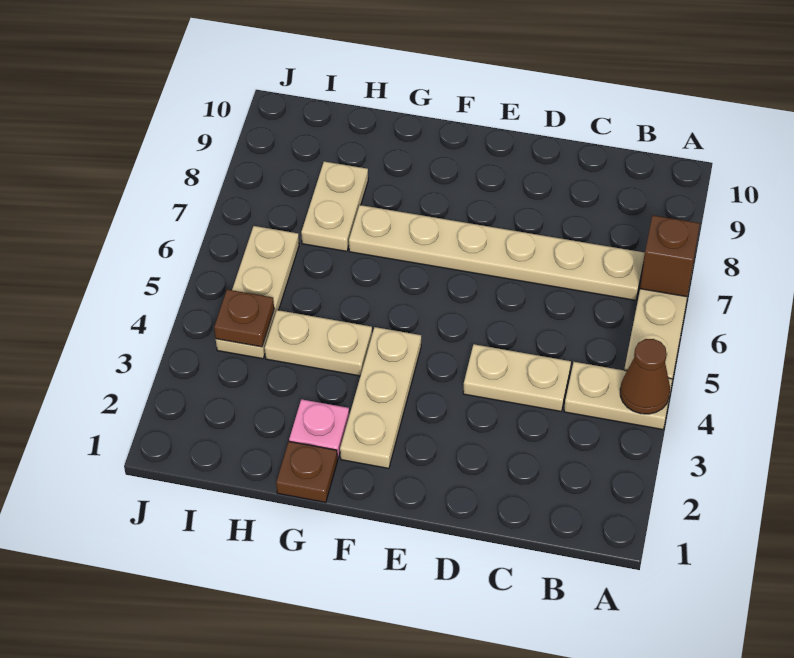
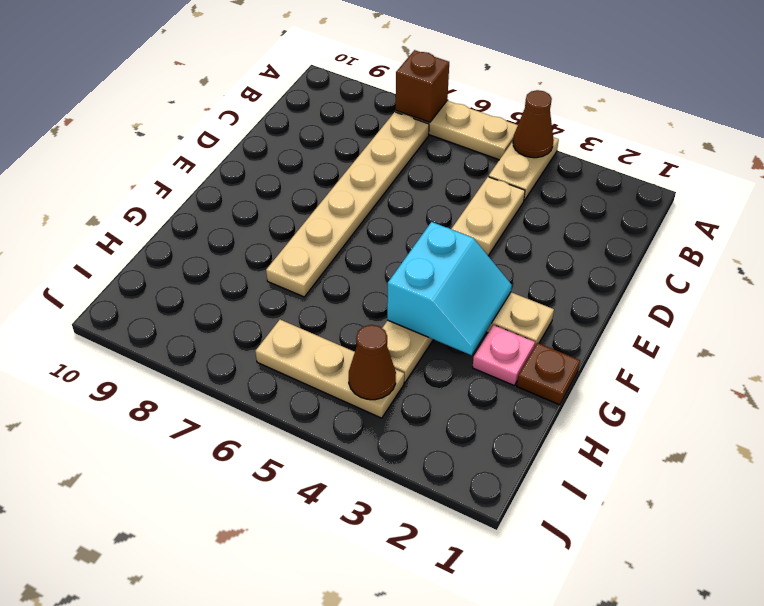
none -> cyan slope F3:G4 level 2 top 4
tan plate H7:H8 level 1 -> none
brown plate I4 level 2 -> brown cone I4 level 2

